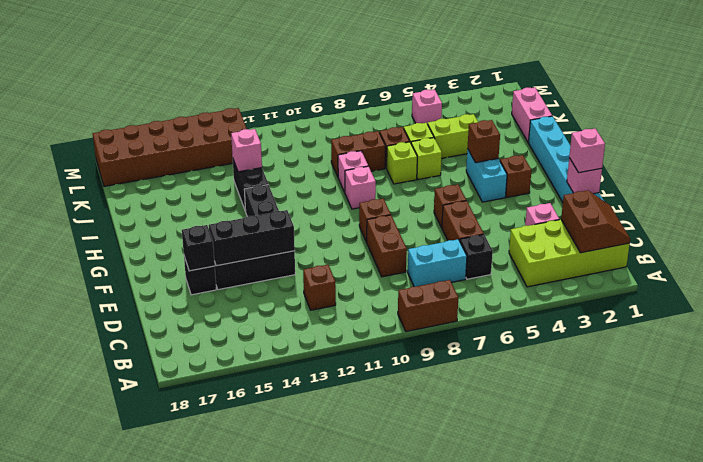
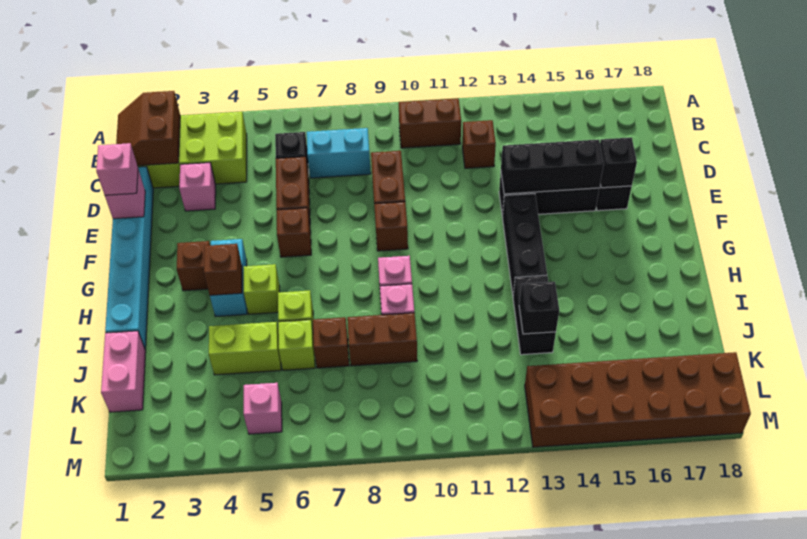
brown brick A8:A9 level 1 -> brown brick B10:B11 level 1
lime brick I7 level 1 -> lime brick H5 level 1
pink brick J13 level 2 -> black brick J13 level 2

